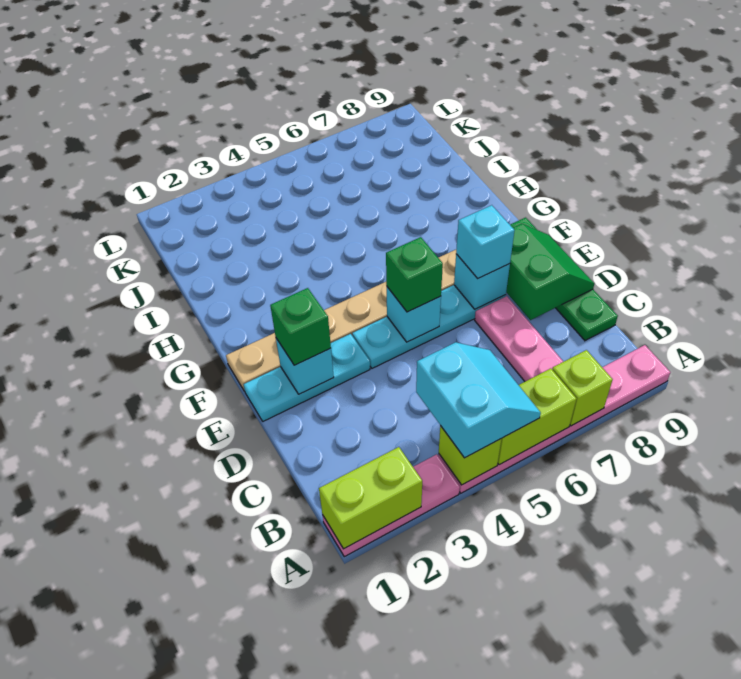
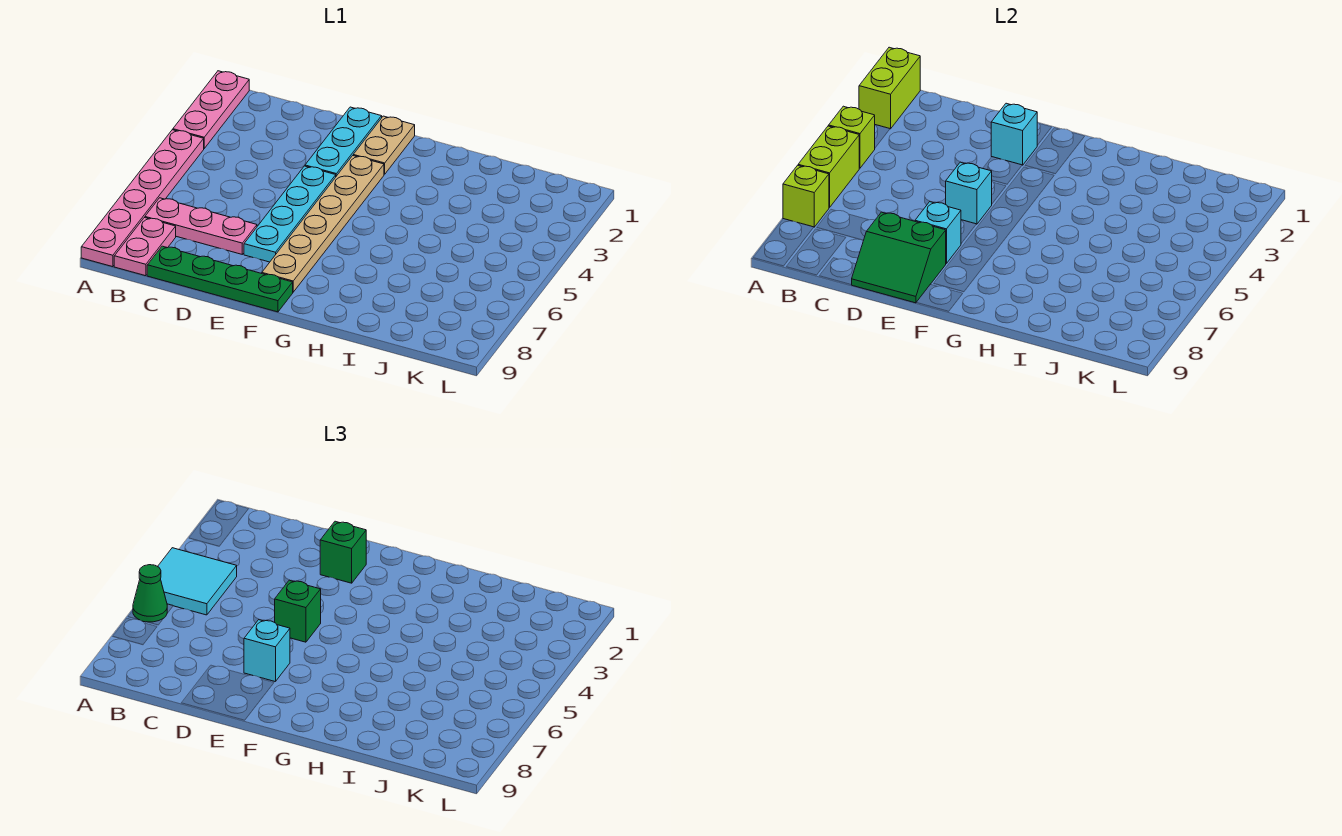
cyan slope A4:B5 level 3 top 4 -> cyan tile A4:B5 level 3
none -> green cone A6 level 3
none -> pink plate B8:B9 level 1

